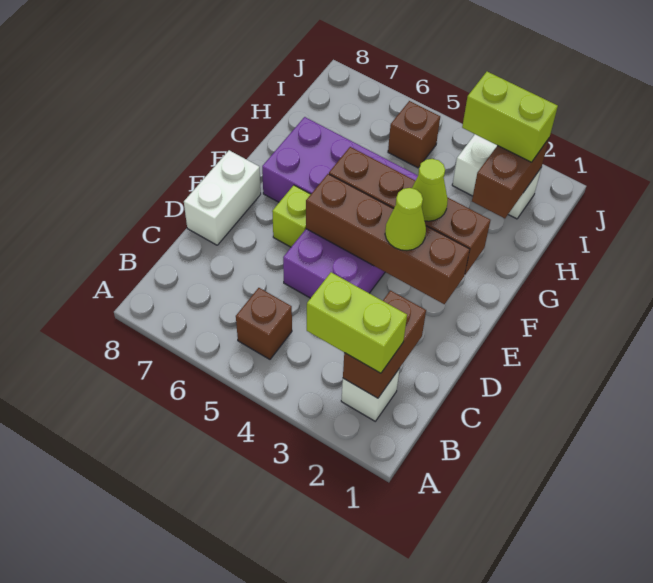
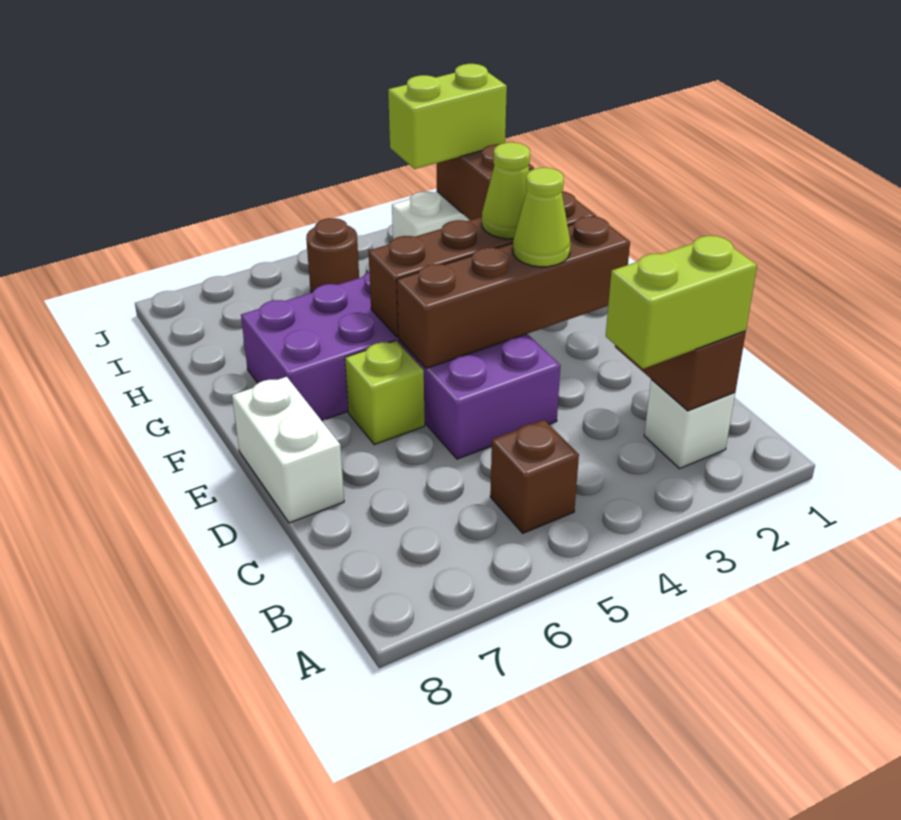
brown brick I5 level 1 -> brown round brick I5 level 1

